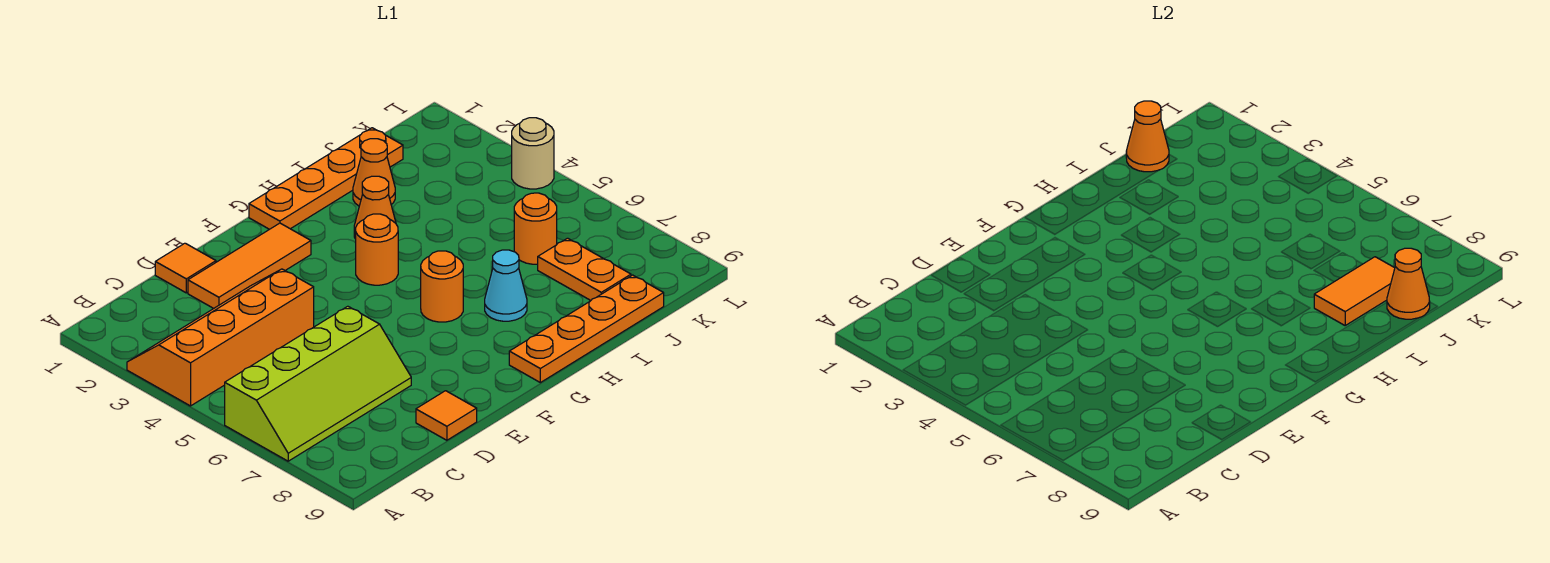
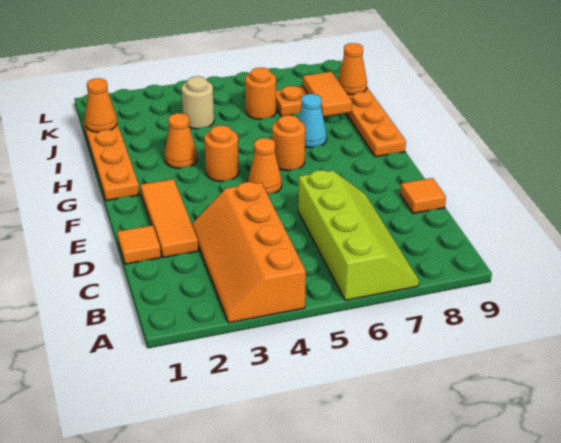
orange cone I2 level 1 -> orange cone F5 level 1
tan round brick L4 level 1 -> tan round brick J4 level 1

